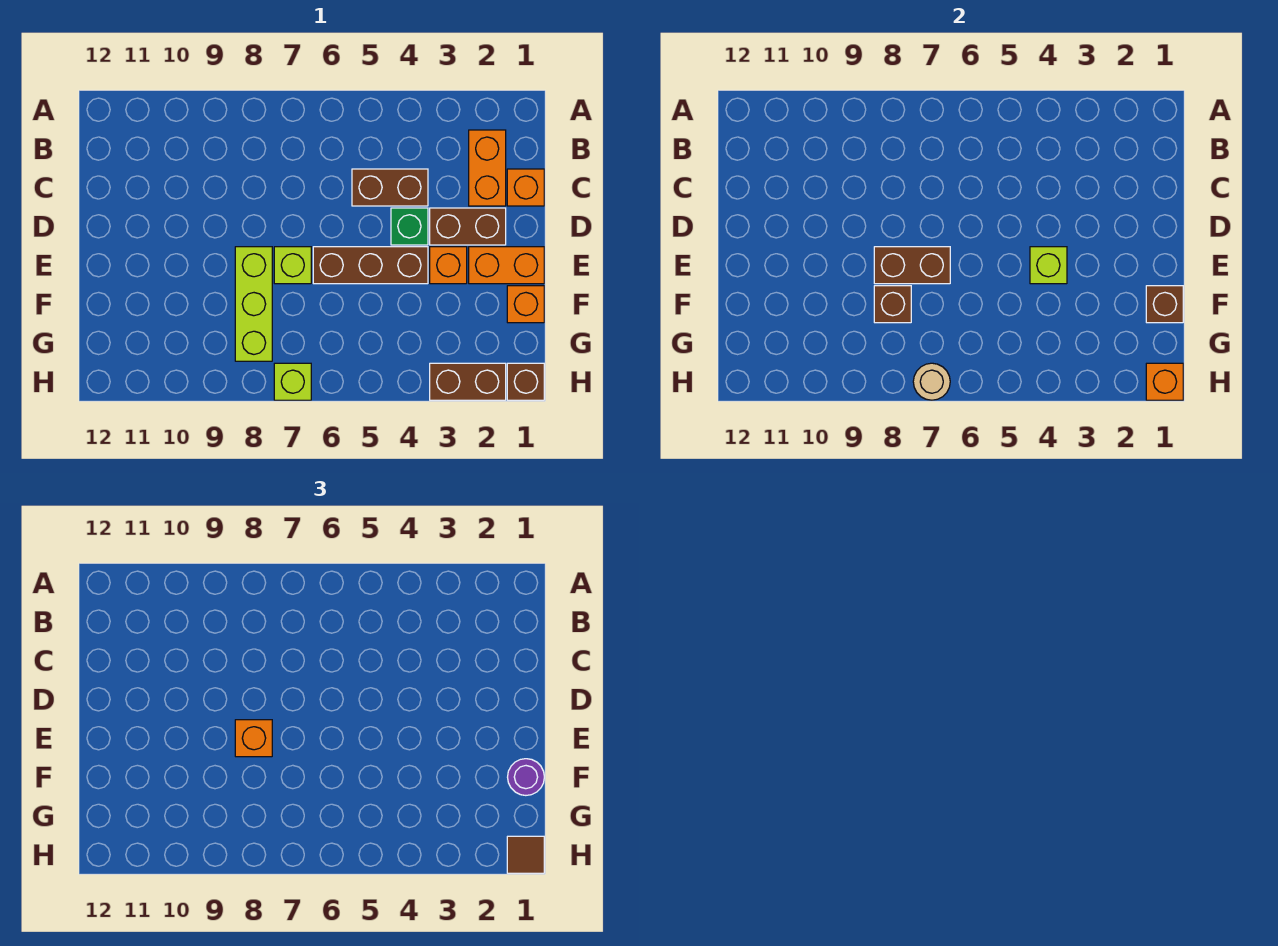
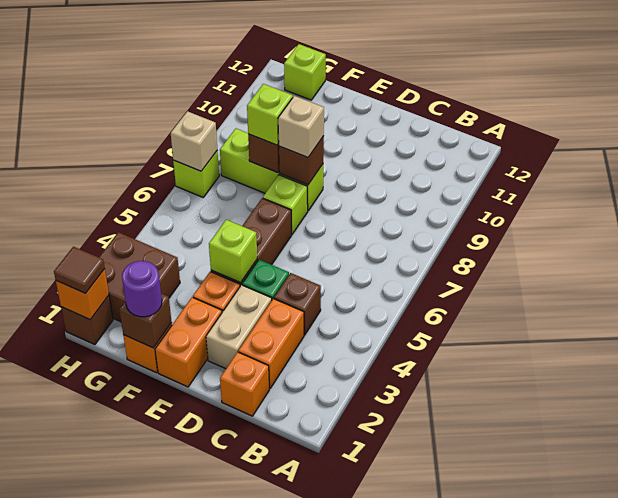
orange brick B2:C2 level 1 -> orange brick C2:C3 level 1
brown brick C4:C5 level 1 -> brown brick C4 level 1
brown brick D2:D3 level 1 -> tan brick D2:D3 level 1
brown brick E7:E8 level 2 -> brown brick E8 level 2
orange brick E8 level 3 -> tan brick E8 level 3
none -> lime brick F8 level 3
none -> lime brick G12 level 1
brown brick H2:H3 level 1 -> brown brick G2:H3 level 1
tan round brick H7 level 2 -> tan brick H7 level 2

